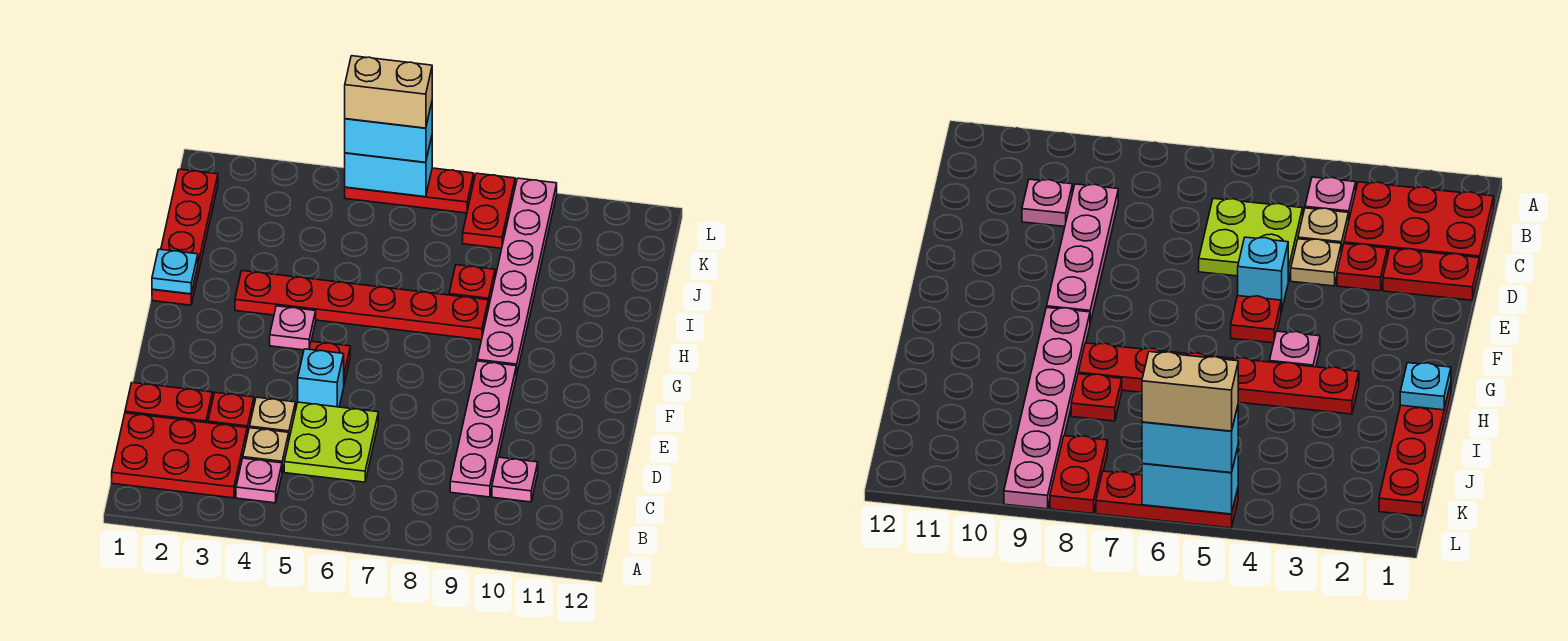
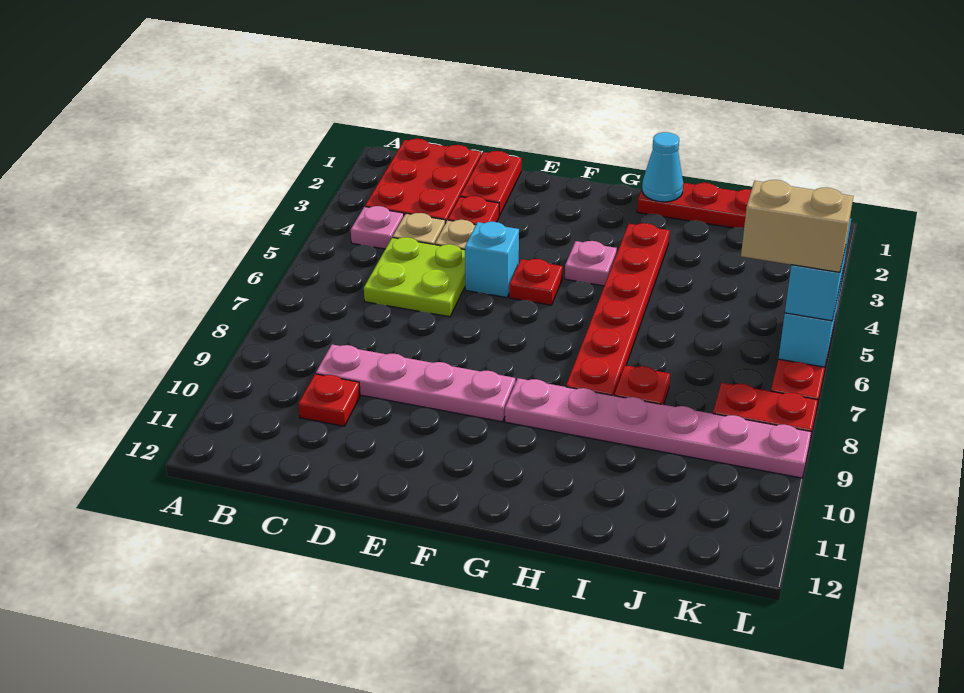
pink plate C10 level 1 -> red plate C10 level 1
cyan plate H1 level 2 -> cyan cone H1 level 2
tan brick L5:L6 level 4 -> tan brick K6:L6 level 4

